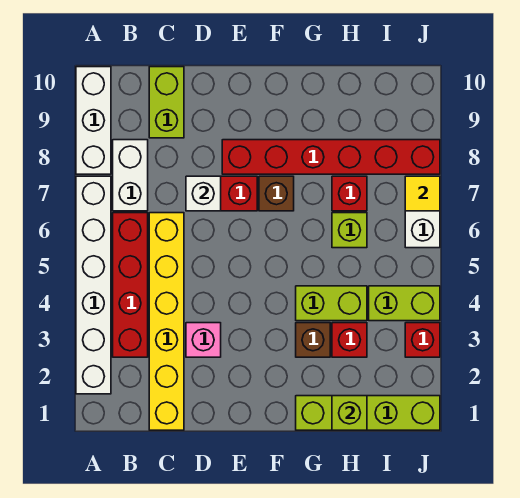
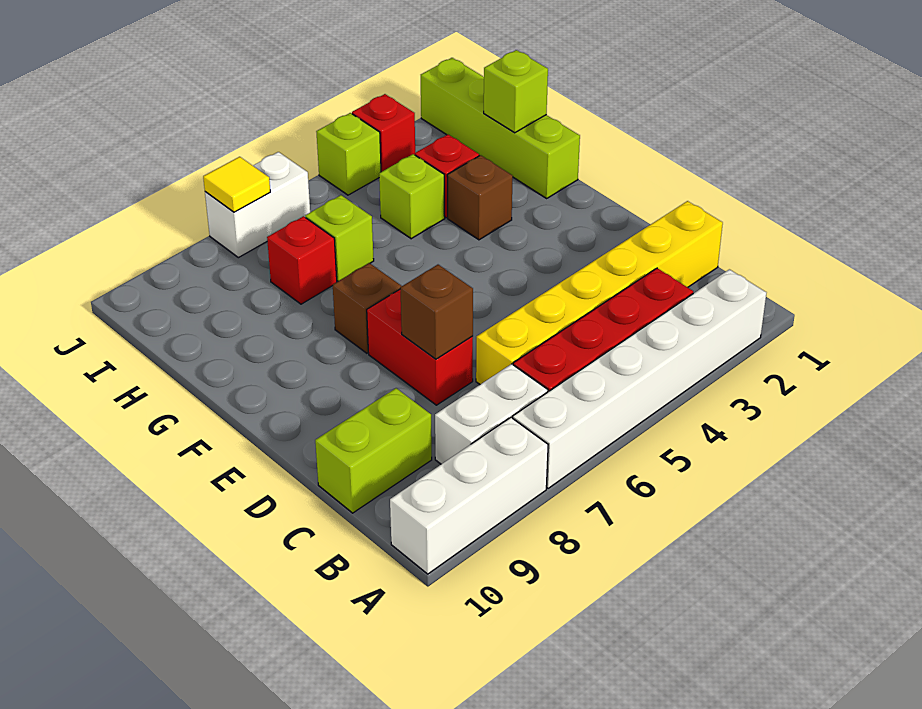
pink brick D3 level 1 -> none
white brick D7 level 2 -> brown brick D7 level 2
red brick E8:J8 level 1 -> none
lime brick G4:H4 level 1 -> lime brick H4 level 1
lime brick I4:J4 level 1 -> lime brick J4 level 1

